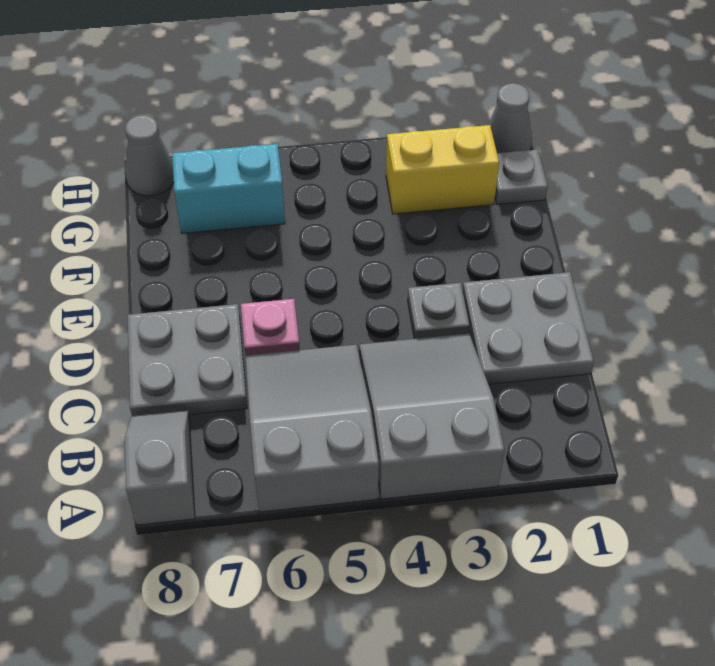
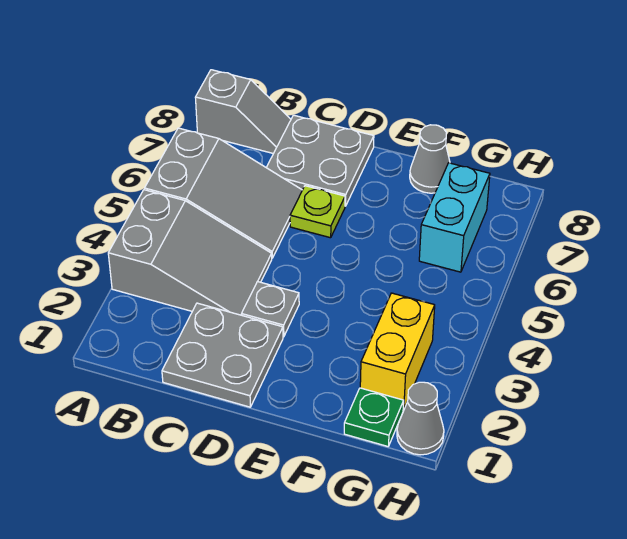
pink plate D6 level 1 -> lime plate D6 level 1
grey plate G1 level 1 -> green plate G1 level 1
grey cone H8 level 1 -> grey cone F8 level 1

